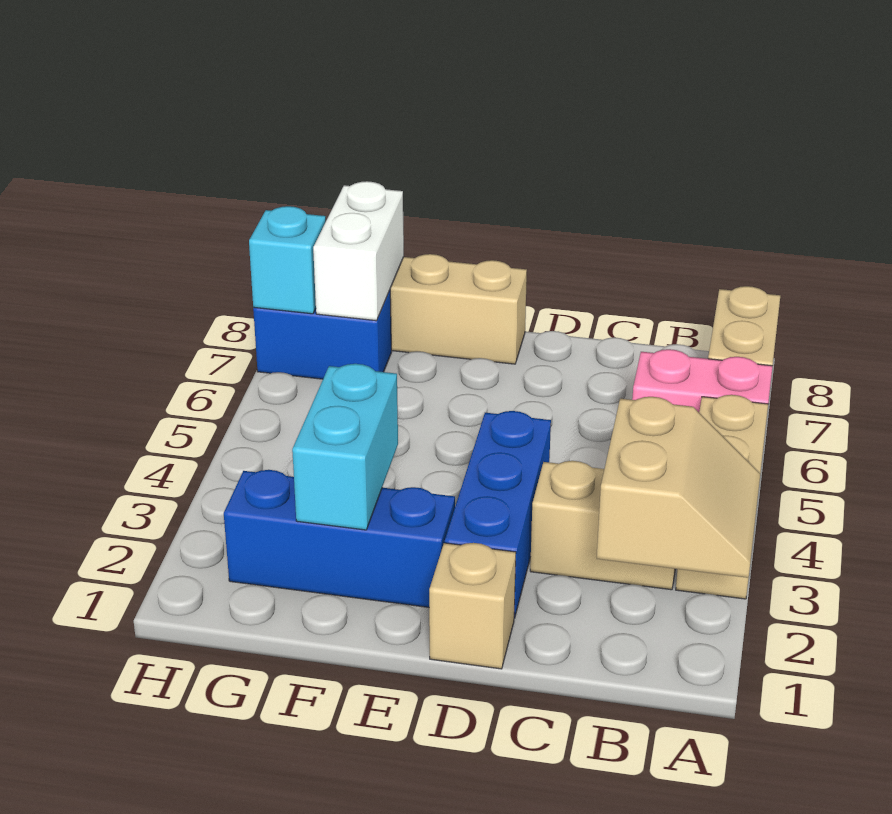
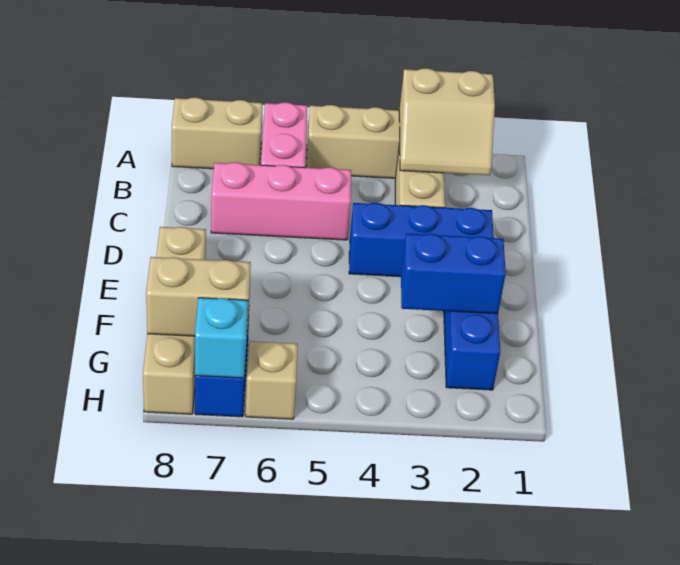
tan slope A2:B3 level 2 top B -> tan slope A2:B3 level 2 top A
none -> pink brick C5:C7 level 1
tan brick D1 level 1 -> tan brick H6 level 1
cyan brick F2:F3 level 2 -> blue brick F2:F3 level 2
white brick G7:G8 level 2 -> tan brick G7:G8 level 2

